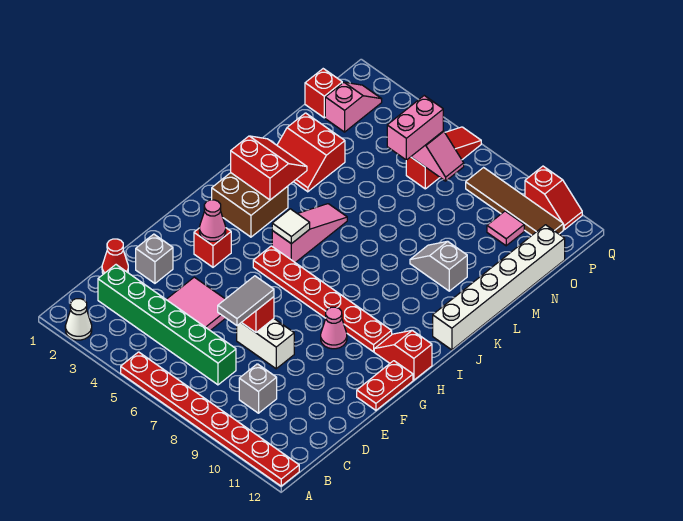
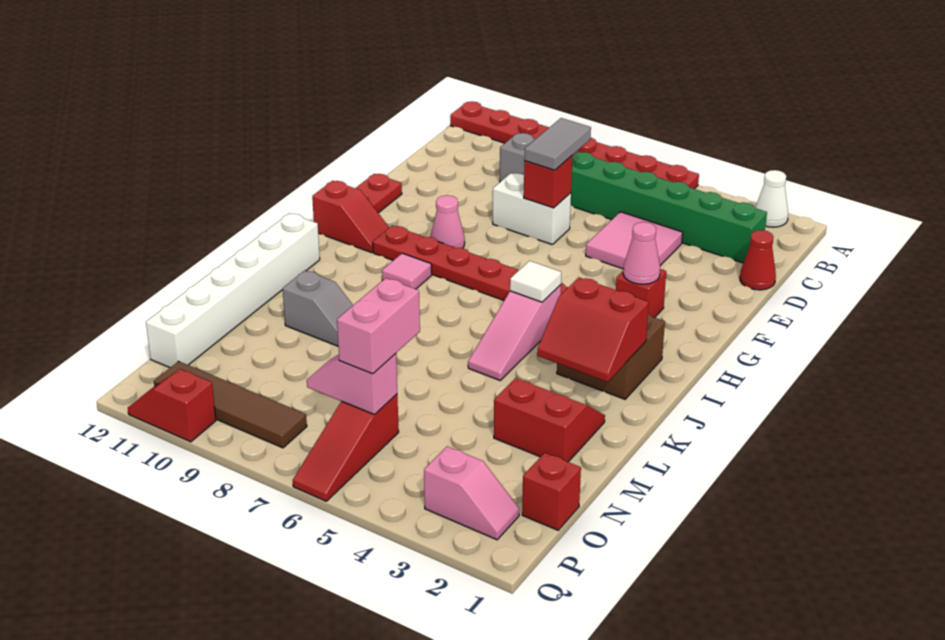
grey brick E2 level 1 -> none
pink slope O2:P2 level 1 top O -> pink slope P2:P3 level 1 top 3
pink tile O10 level 1 -> pink tile I9 level 1

